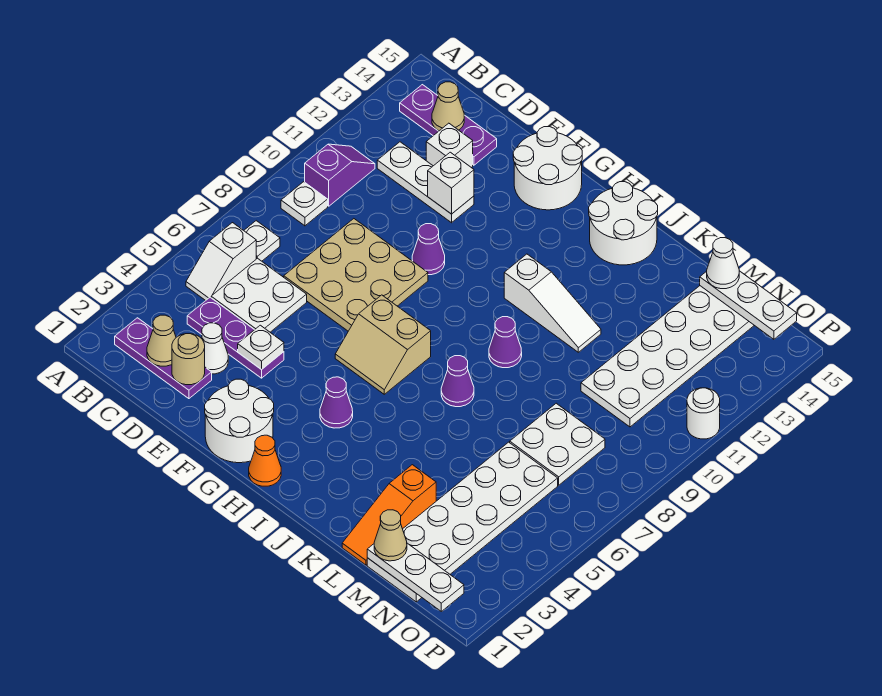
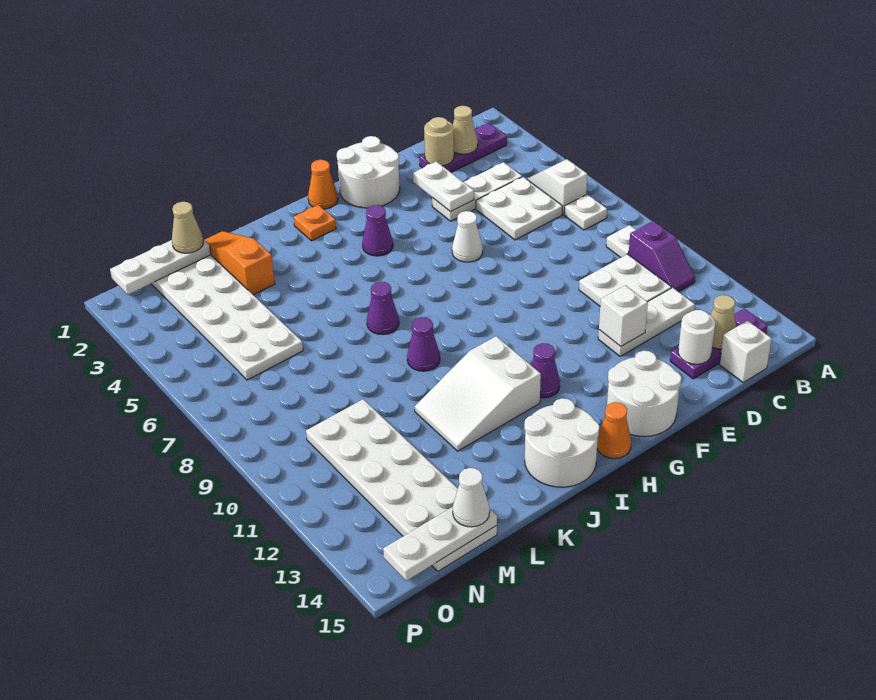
purple plate C4:E4 level 1 -> white plate C4:E4 level 1
white cone D3 level 1 -> white cone F6 level 1
tan plate D7:F9 level 1 -> none
white brick D13 level 1 -> white brick C15 level 1
white plate E4 level 2 -> white plate E3:E4 level 2
purple cone F10 level 1 -> purple cone H12 level 1
tan slope G6:H7 level 1 top 7 -> none
none -> orange cone H15 level 1
none -> orange plate I2 level 1
white slope I11:K11 level 1 top I -> white slope I11:K12 level 1 top I
white plate M7:N8 level 1 -> white plate C10:D11 level 1
white round brick P11 level 1 -> white round brick D14 level 2

